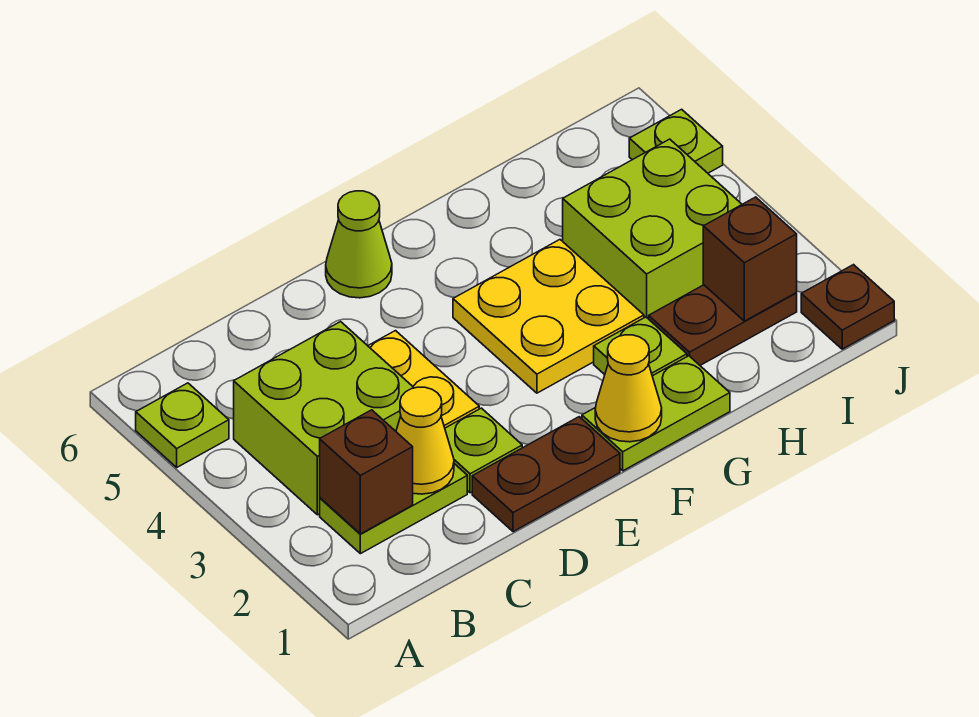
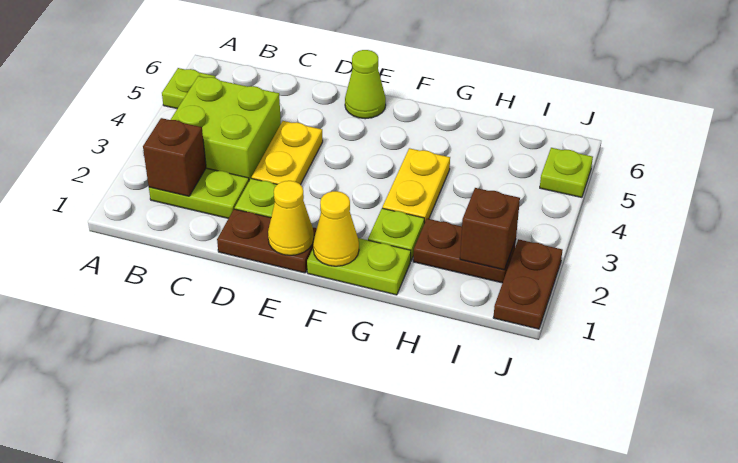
yellow cone C2 level 2 -> yellow cone E1 level 2
yellow plate F3:G4 level 1 -> yellow plate G3:G4 level 1
lime brick H3:I4 level 1 -> none
brown plate J1 level 1 -> brown plate J1:J2 level 1

